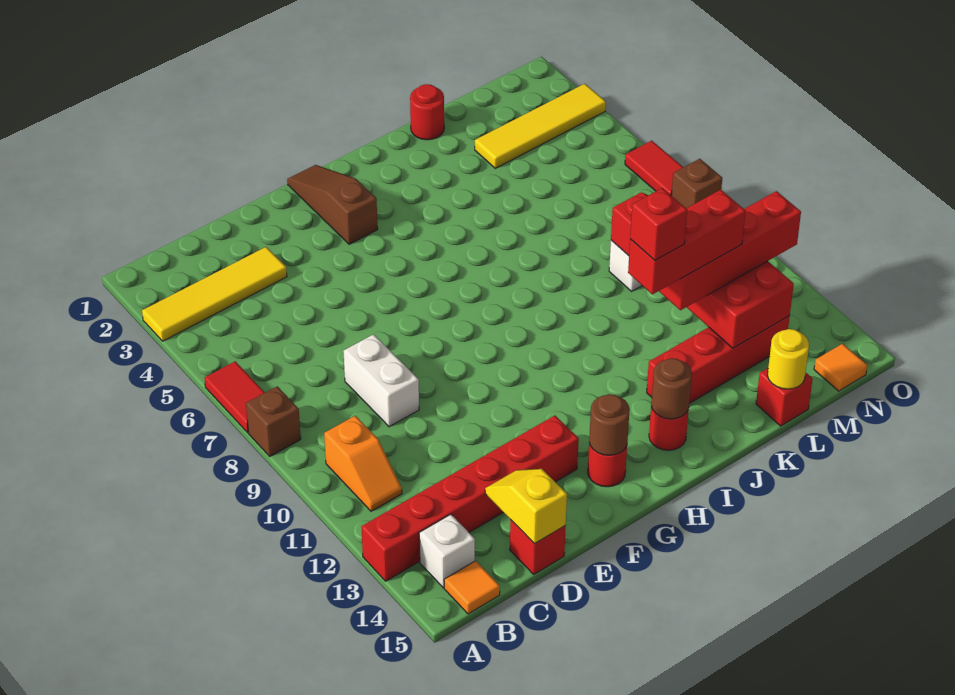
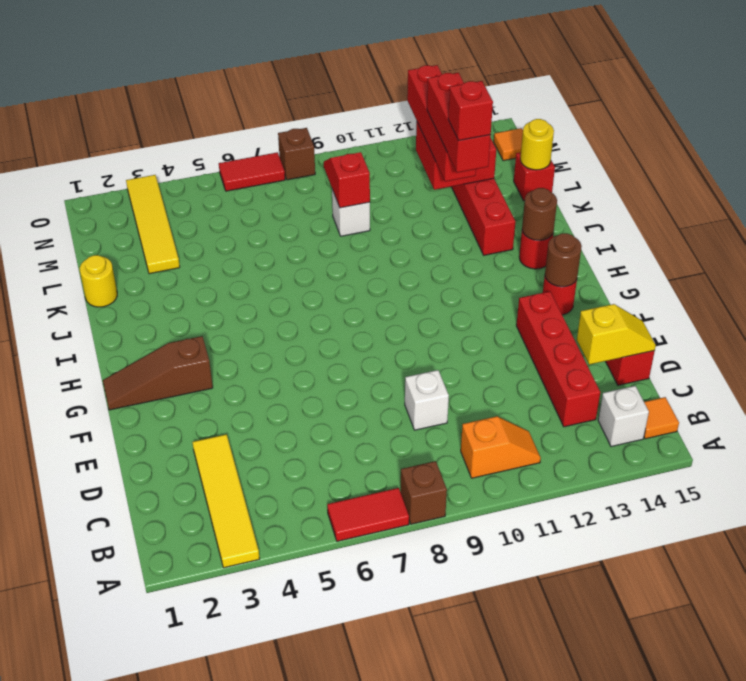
red brick A13:F13 level 1 -> red brick C13:F13 level 1
white brick D8:D9 level 1 -> white brick D9 level 1
yellow slope D14:D15 level 2 top 15 -> yellow slope D14:D15 level 2 top 14
red round brick K1 level 1 -> yellow round brick K1 level 1

